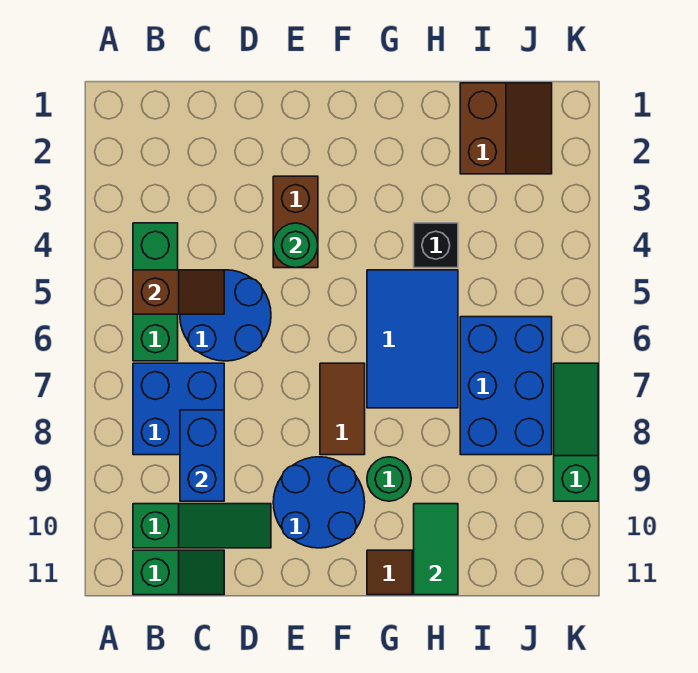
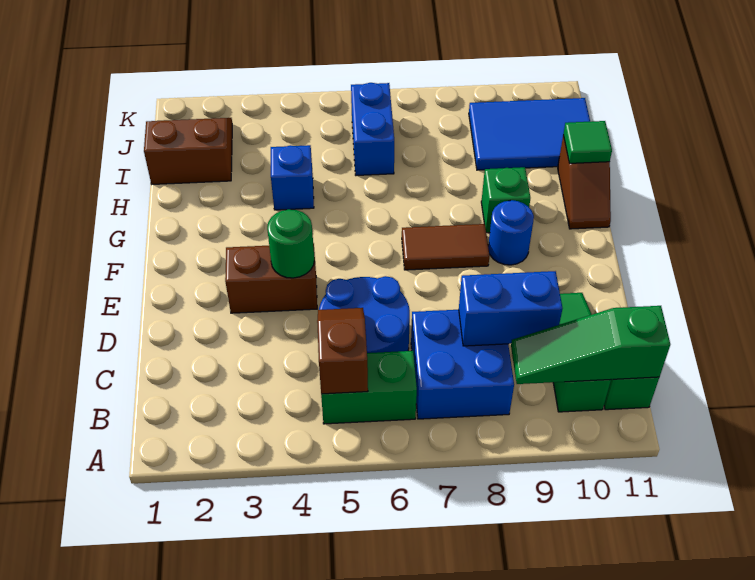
green brick B4:B6 level 1 -> green brick B5:B6 level 1
blue round brick E9:F10 level 1 -> blue round brick F9 level 1
blue tile G5:H7 level 1 -> blue tile I9:J11 level 1
green round brick G9 level 1 -> green brick G9 level 1
black brick H4 level 1 -> blue brick H4 level 1
green tile H10:H11 level 2 -> green tile H11 level 2
blue brick I6:J8 level 1 -> blue brick I6:J6 level 1
green slope K7:K9 level 1 top 9 -> green slope B9:B11 level 2 top 11

